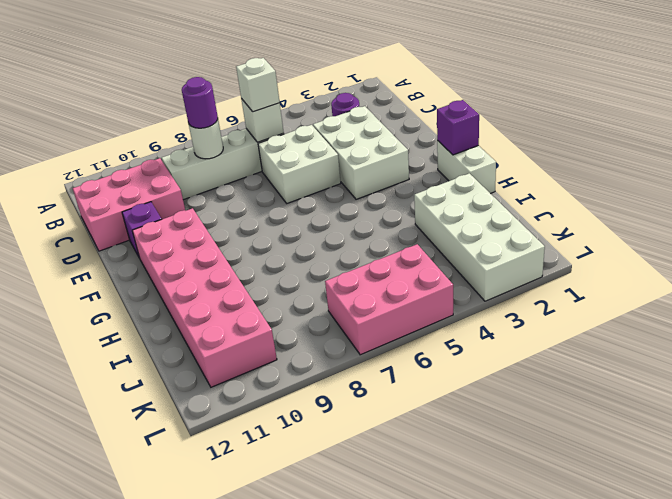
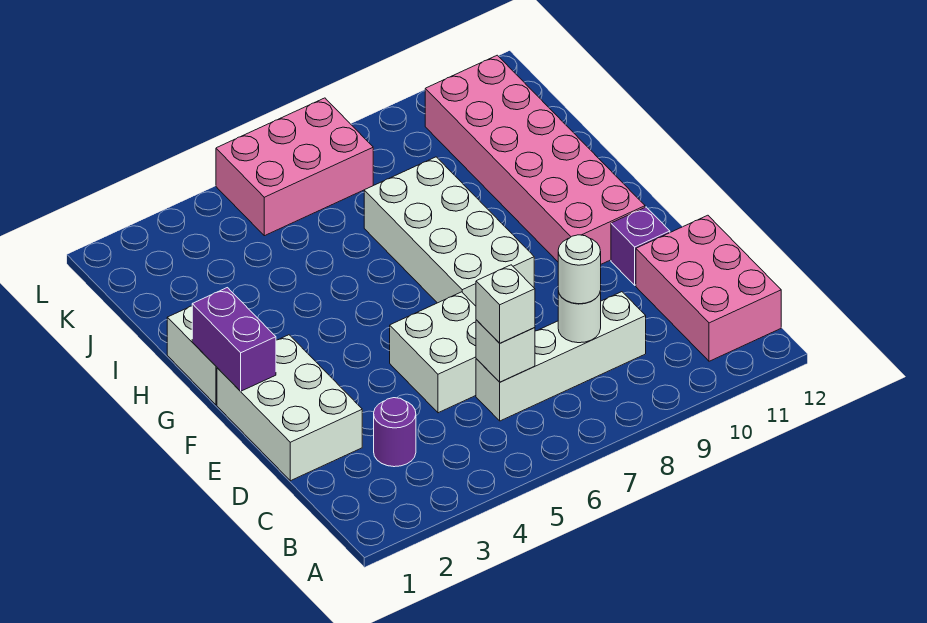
purple round brick C8 level 3 -> white round brick C8 level 3
pink brick C10:D12 level 1 -> pink brick B11:D12 level 1
white brick D3:F4 level 1 -> white brick D1:F2 level 1
purple brick G1 level 2 -> purple brick F1:G1 level 2
white brick I2:L3 level 1 -> white brick F7:I8 level 1

